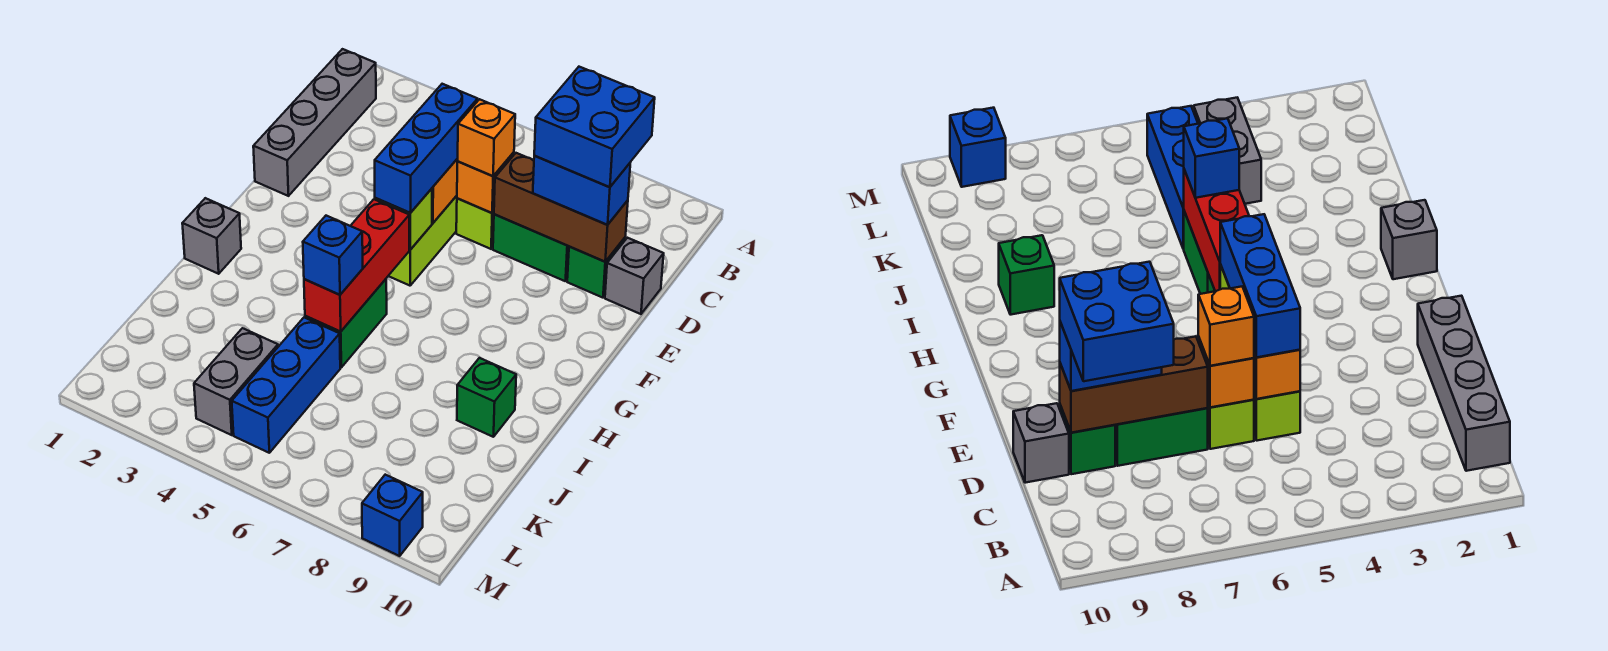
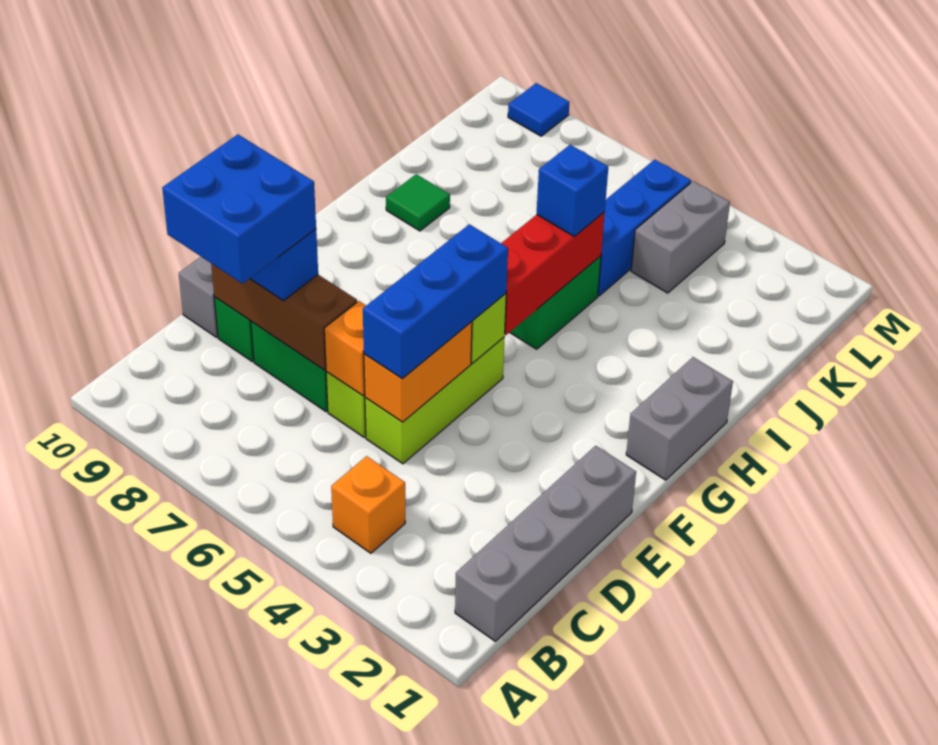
orange brick D6 level 3 -> orange brick B4 level 1
grey brick H1 level 1 -> grey brick G1:H1 level 1
green brick I9 level 1 -> green tile I9 level 1
blue brick M9 level 1 -> blue tile M9 level 1

